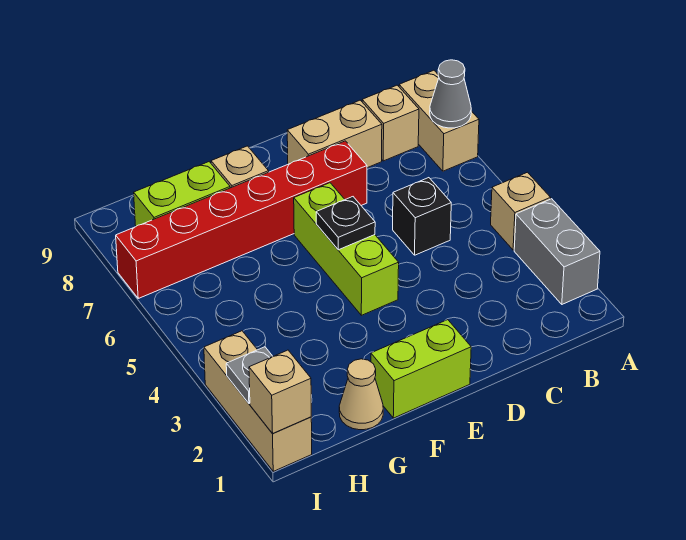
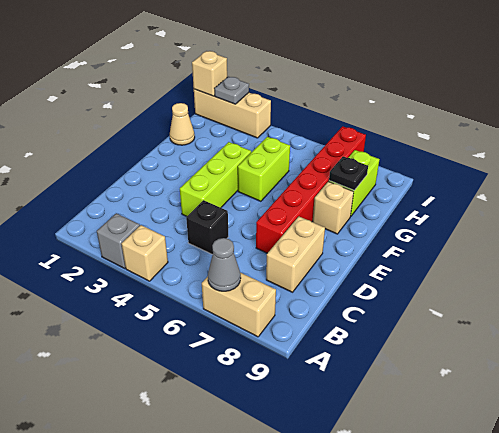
grey brick A2:A3 level 1 -> grey brick A3 level 1
tan brick B8 level 1 -> none
lime brick E1:F1 level 1 -> lime brick F5:G5 level 1
lime brick E4:E6 level 1 -> lime brick D4:F4 level 1
black plate E5 level 2 -> black plate G8 level 2

